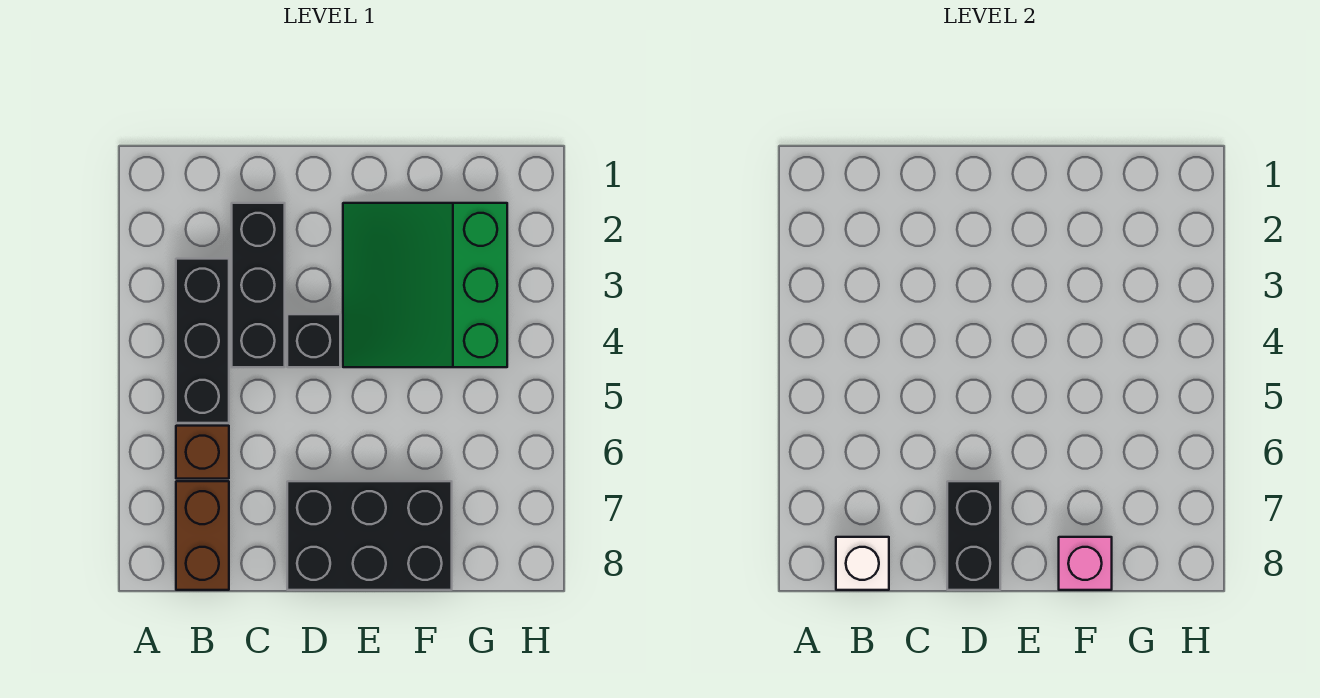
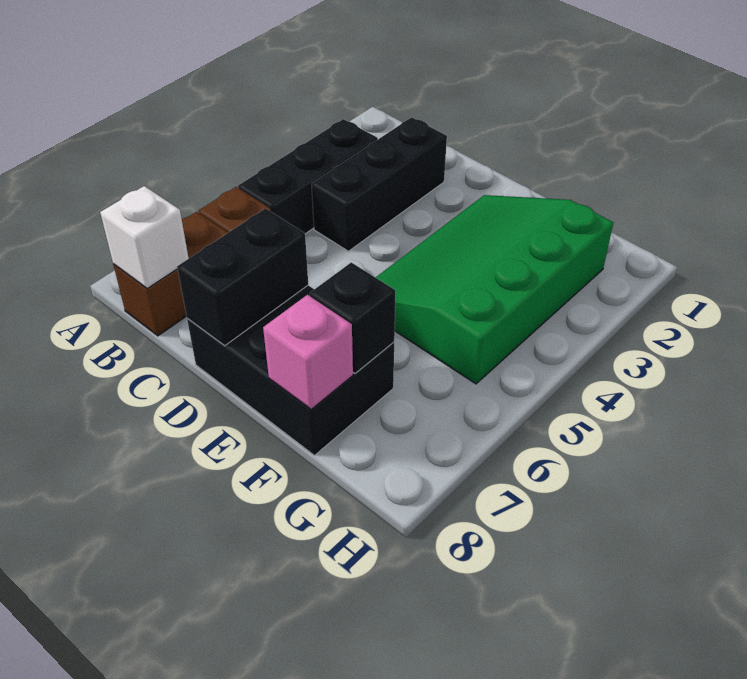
black brick D4 level 1 -> black brick F7 level 2
green slope E2:G4 level 1 top G -> green slope E2:G5 level 1 top G

